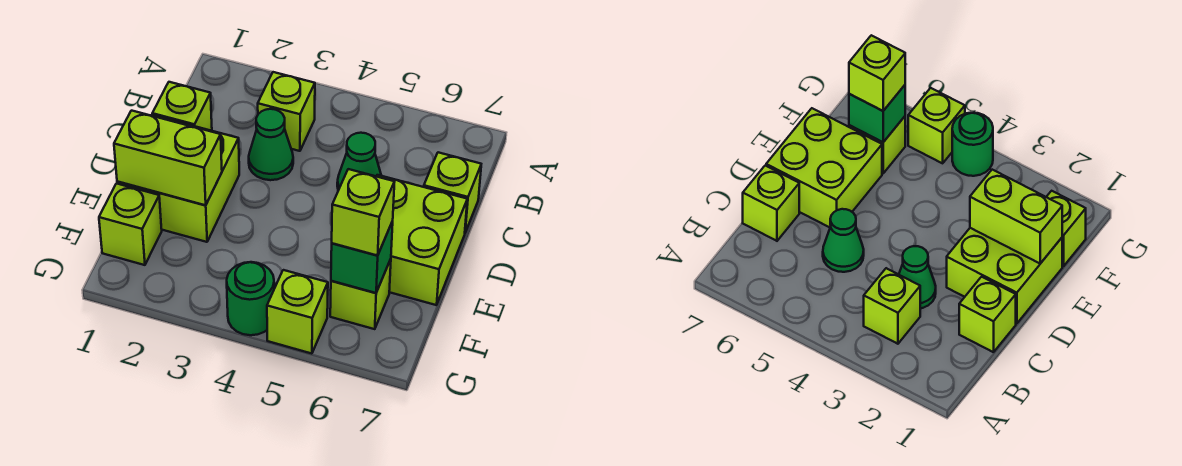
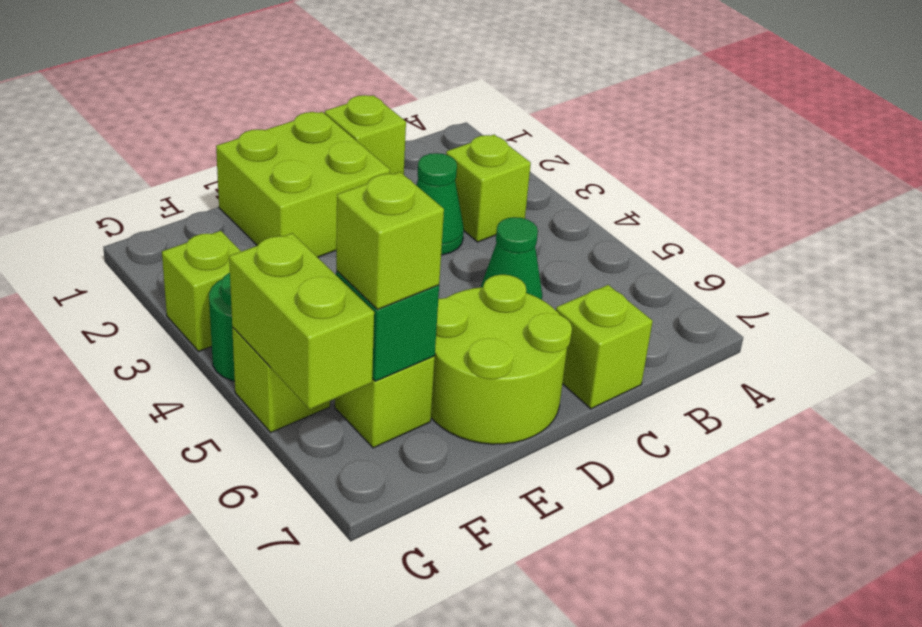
lime brick D6:E7 level 1 -> lime round brick D6:E7 level 1
lime brick E1:E2 level 2 -> lime brick G5:G6 level 2
lime brick F1 level 1 -> lime brick G3 level 1

